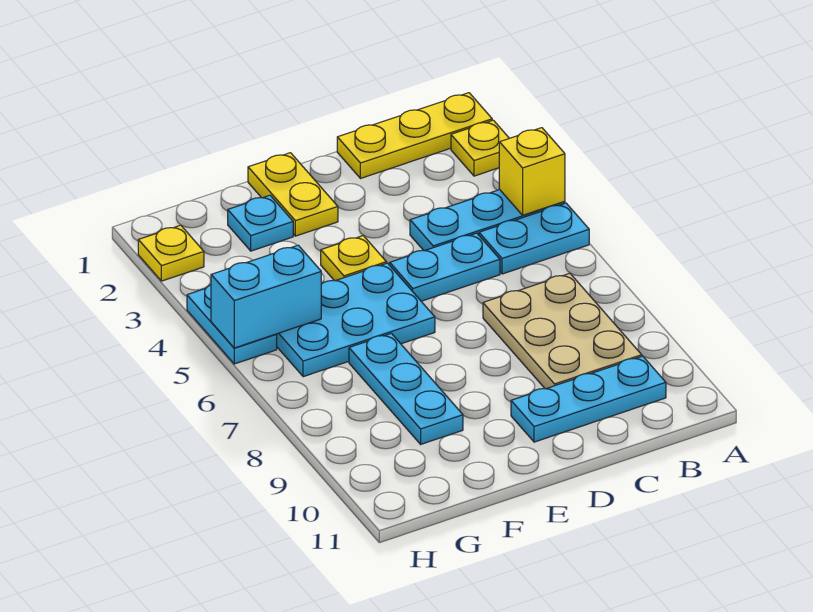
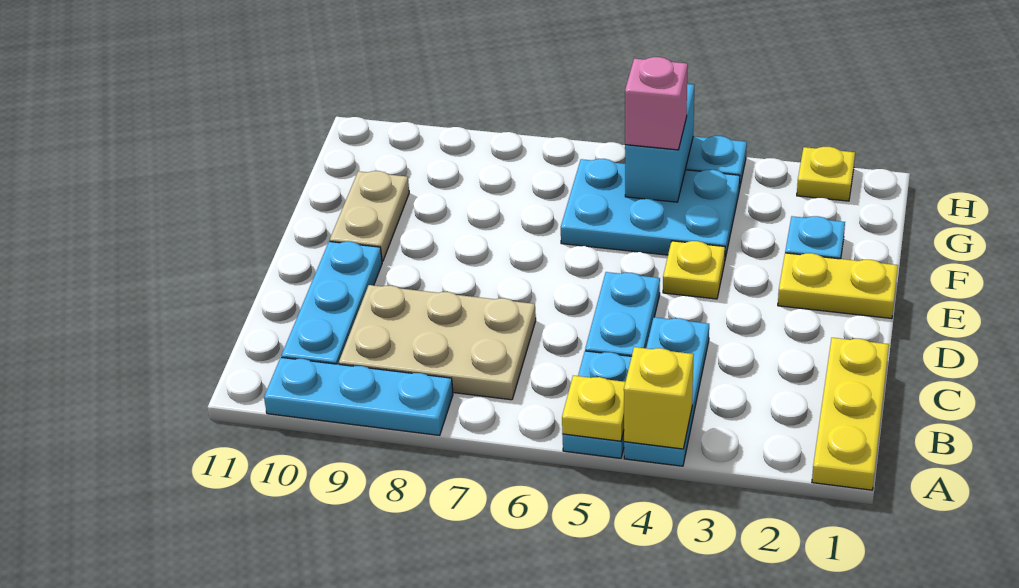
yellow plate A2 level 1 -> yellow plate A5 level 2
cyan plate E5:G6 level 1 -> cyan plate F4:G6 level 1
none -> tan plate E10:F10 level 1
cyan plate F7:F9 level 1 -> cyan plate A8:A10 level 1
none -> pink brick G5 level 3

